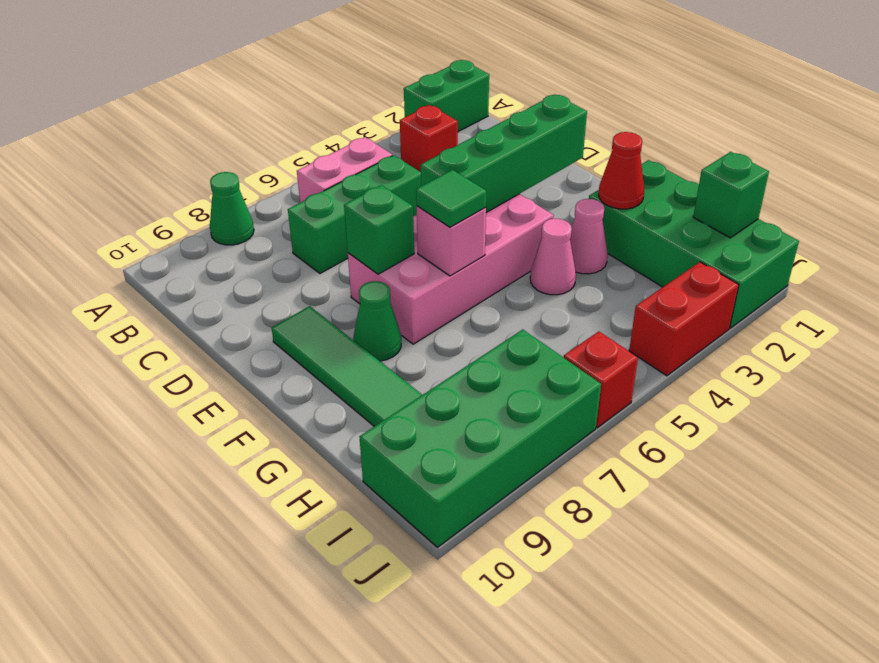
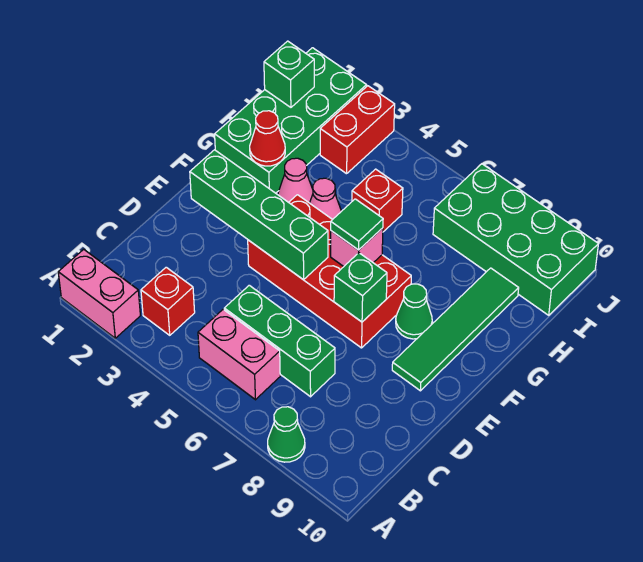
green brick A1:A2 level 1 -> pink brick A1:A2 level 1
pink brick E4:F7 level 1 -> red brick E4:F7 level 1
red brick J3:J4 level 1 -> red brick I3:J3 level 1
red brick J6 level 1 -> red brick H5 level 1

